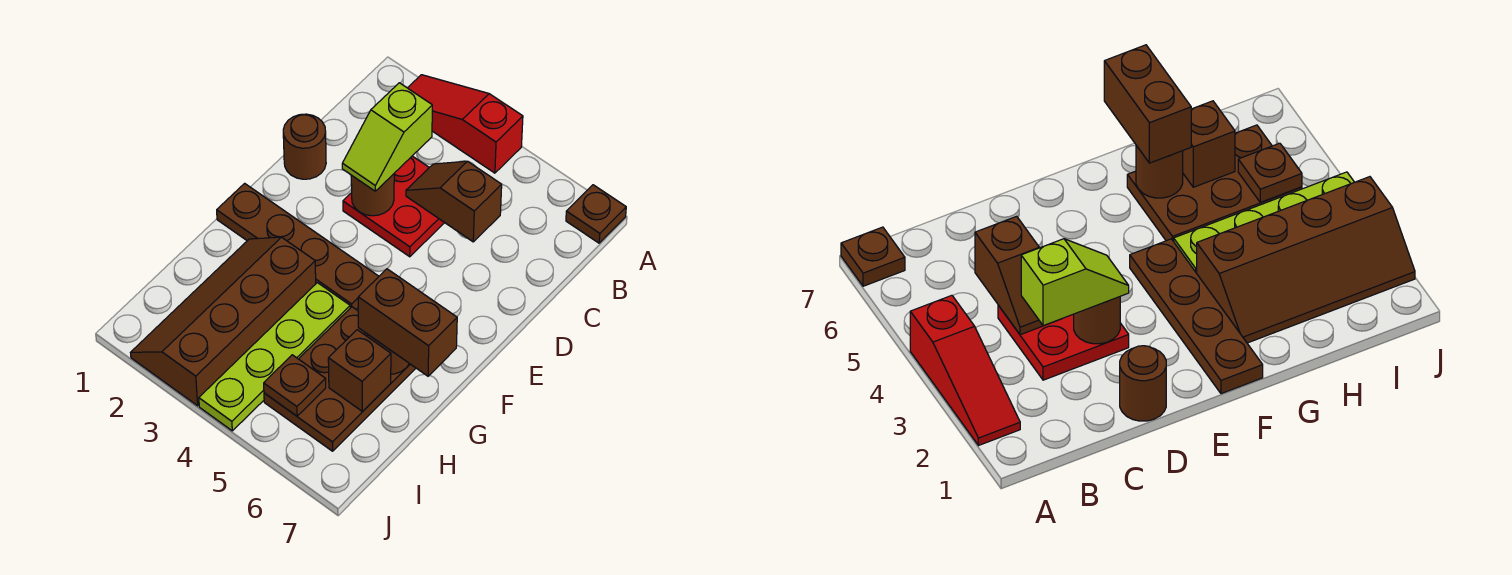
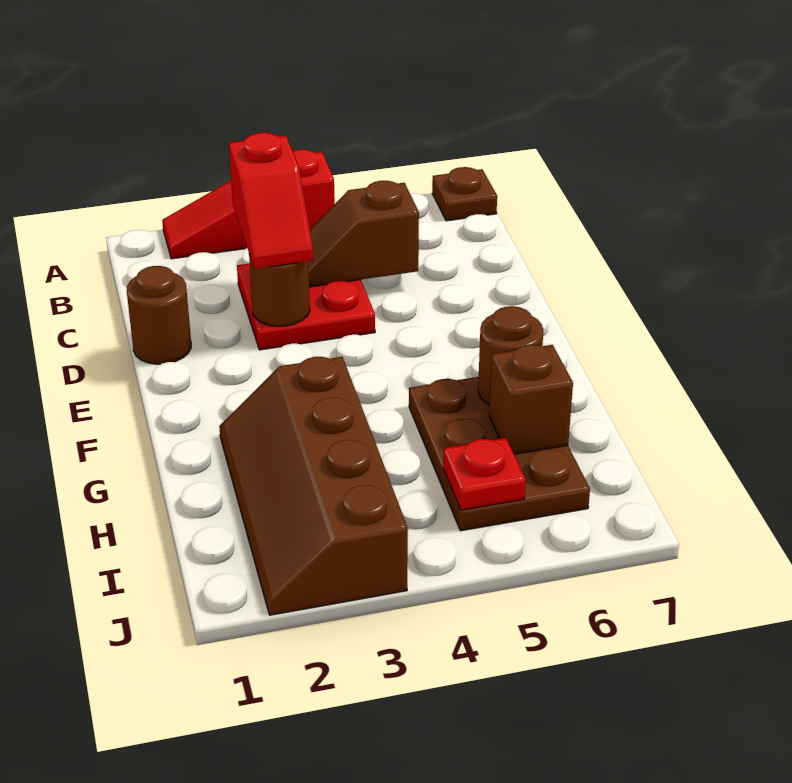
lime slope C3:D3 level 3 top C -> red slope C3:D3 level 3 top C
brown plate F1:F4 level 1 -> none
lime plate G4:J4 level 1 -> none
brown brick G6:G7 level 3 -> none
brown plate I5 level 2 -> red plate I5 level 2

